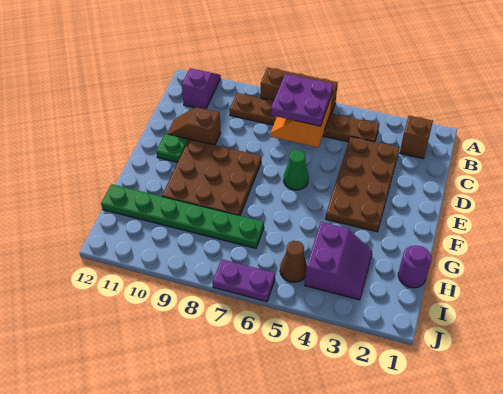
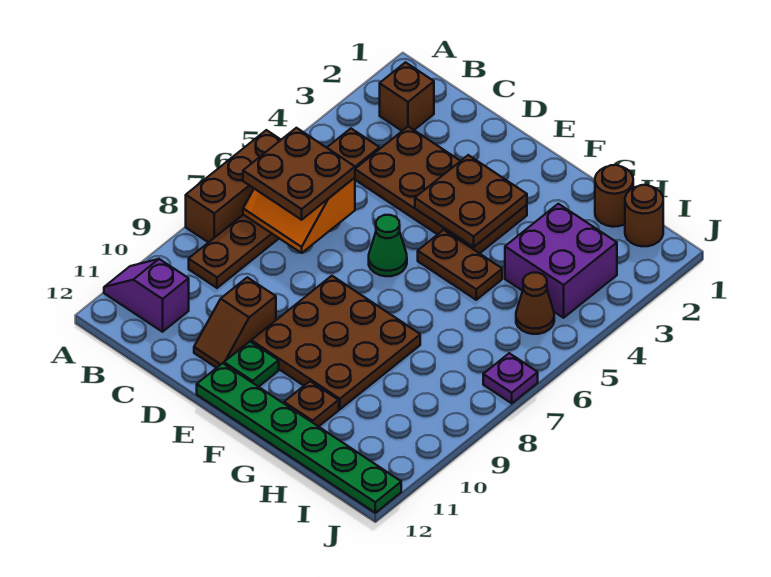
purple plate B6:C7 level 3 -> brown plate B6:C7 level 3
none -> brown plate E3:F4 level 2
none -> brown plate F5:G5 level 1
none -> brown plate G11 level 1
purple round brick H1 level 1 -> brown round brick H1 level 1
purple slope H3:I4 level 1 top 4 -> purple brick H3:I4 level 1
green plate H7:H12 level 1 -> green plate E12:J12 level 1
none -> brown round brick I1 level 1
purple plate J6:J7 level 1 -> purple plate J7 level 1

